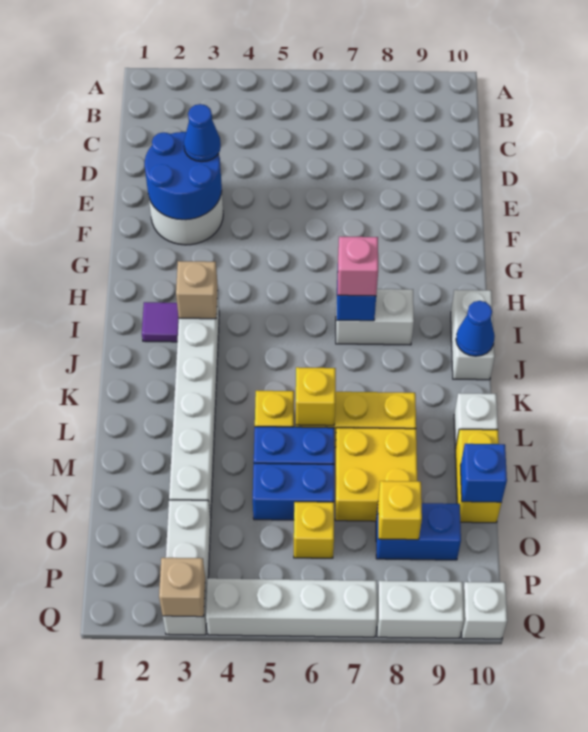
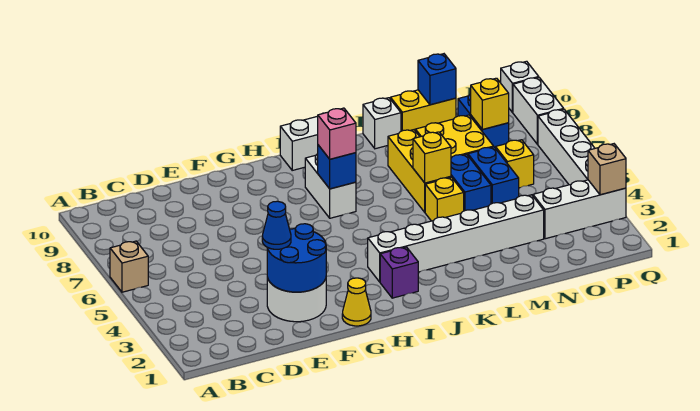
none -> yellow cone G1 level 1
purple tile I2 level 1 -> purple brick I2 level 1
tan brick I3 level 2 -> tan brick A6 level 1
blue cone J10 level 2 -> none

